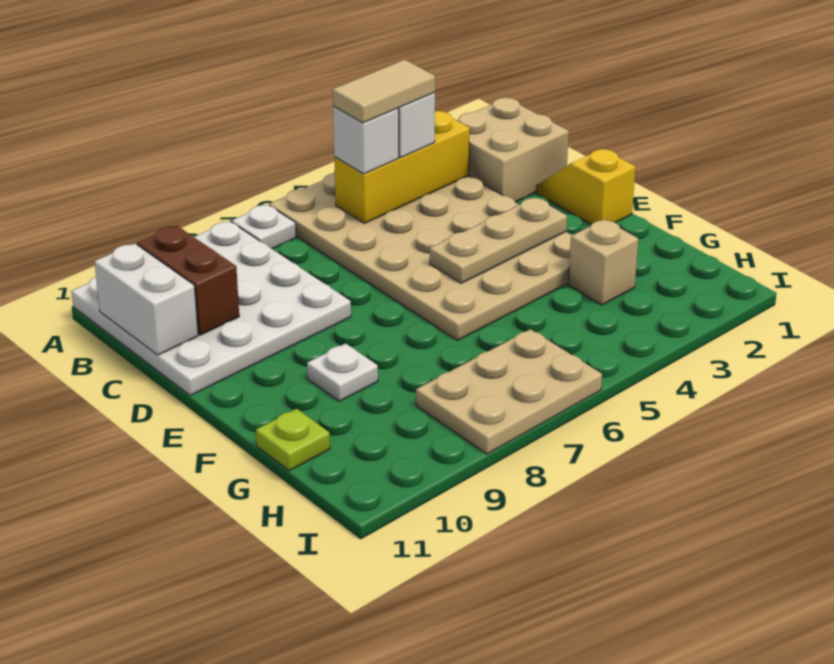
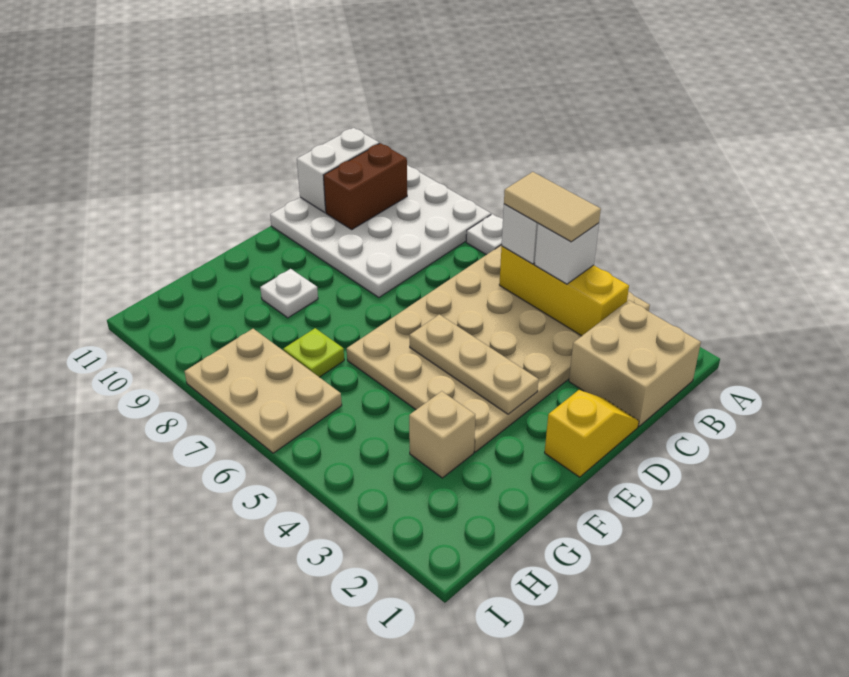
lime plate G11 level 1 -> lime plate G7 level 1

